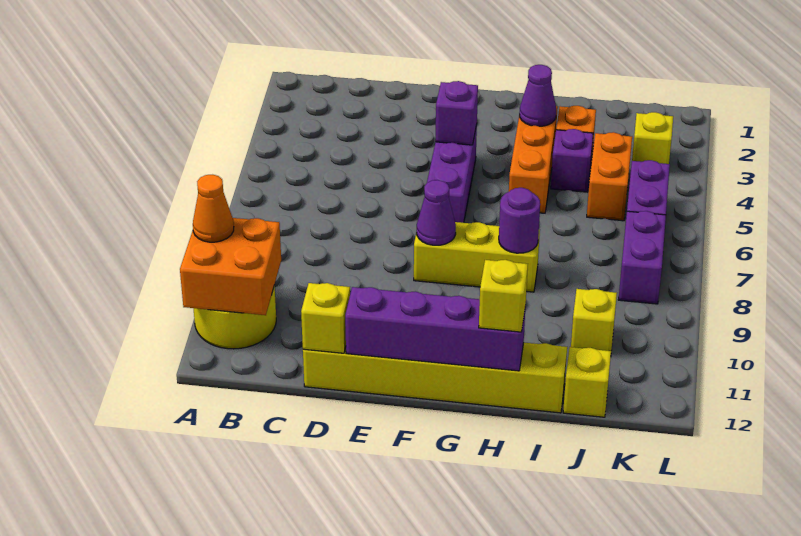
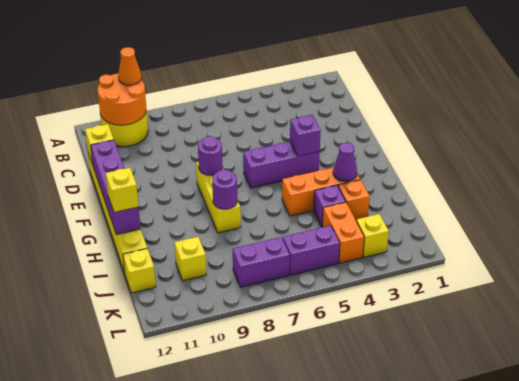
orange brick A10:B11 level 2 -> orange round brick A10:B11 level 2
purple cone F8 level 2 -> purple round brick F8 level 2
orange brick J4:J5 level 1 -> orange brick J4:K4 level 1

